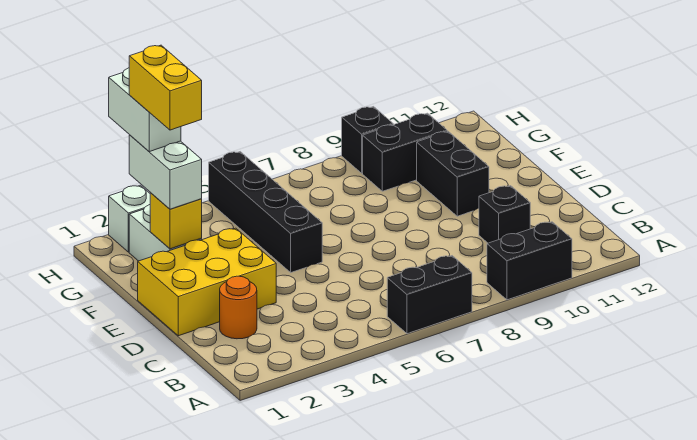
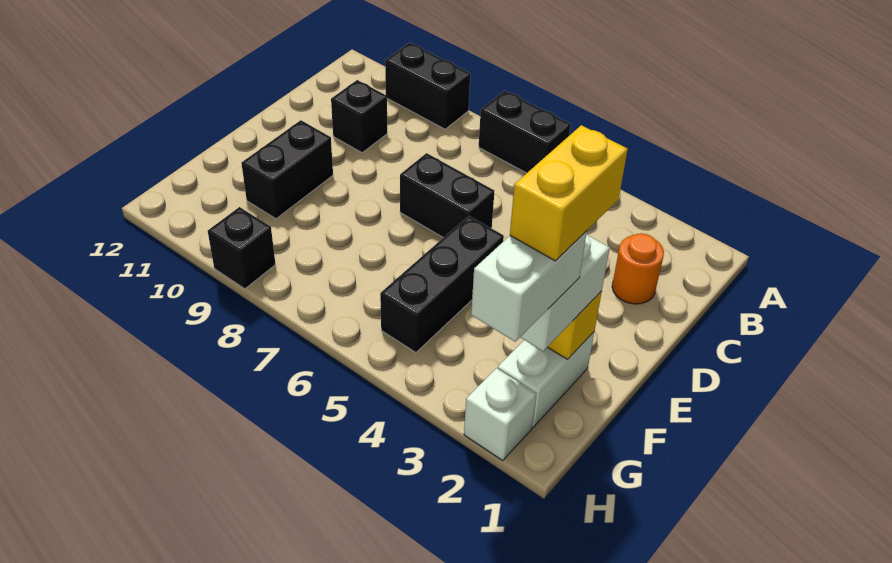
yellow brick D1:E3 level 1 -> none
black brick E5:H5 level 1 -> black brick E5:G5 level 1
black brick G9:G10 level 1 -> black brick D6:D7 level 1

